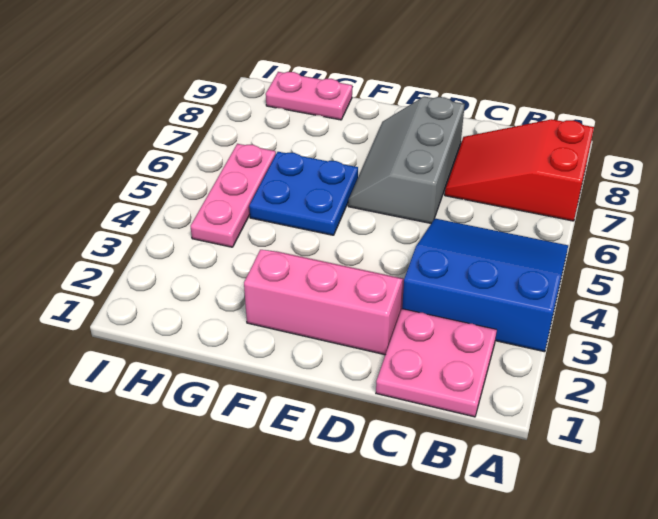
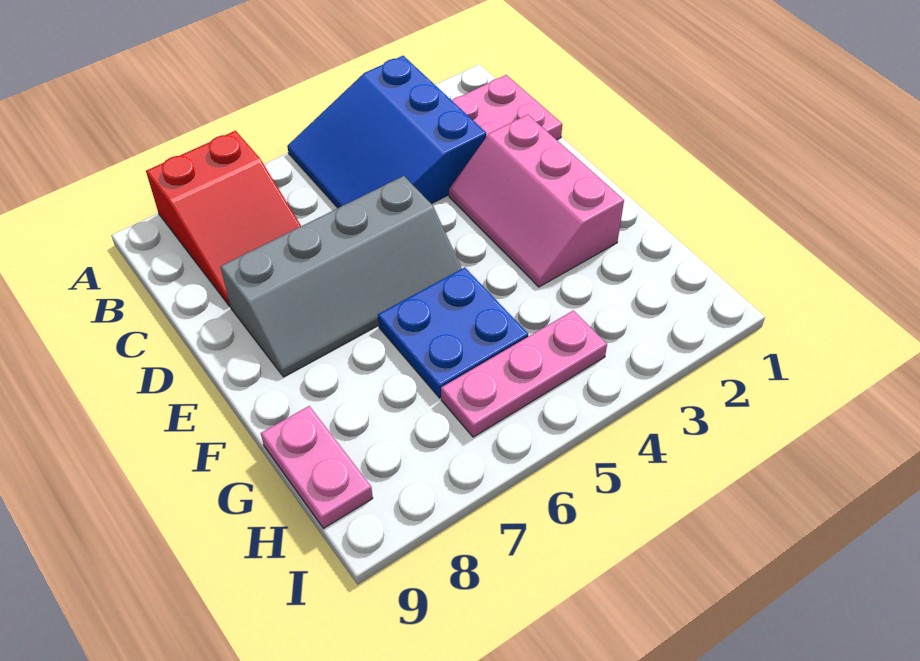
grey slope D6:E8 level 1 top D -> grey slope D5:E8 level 1 top D

